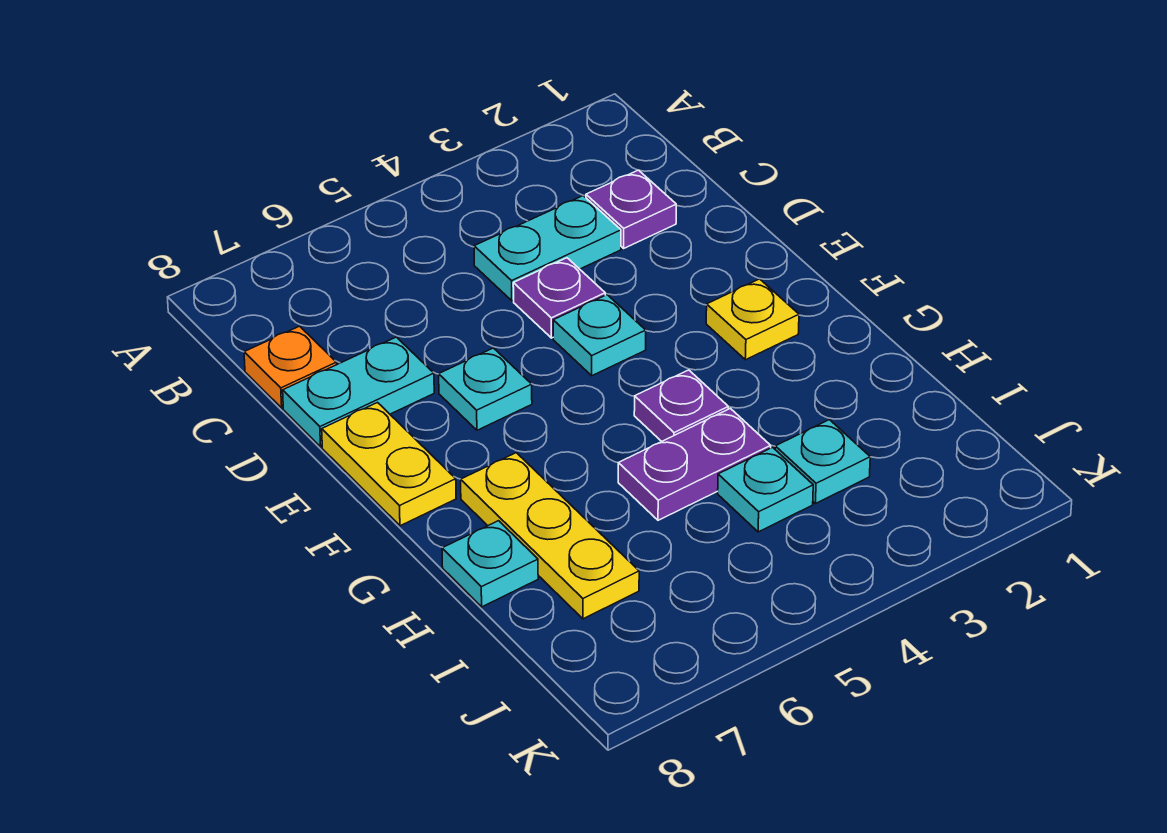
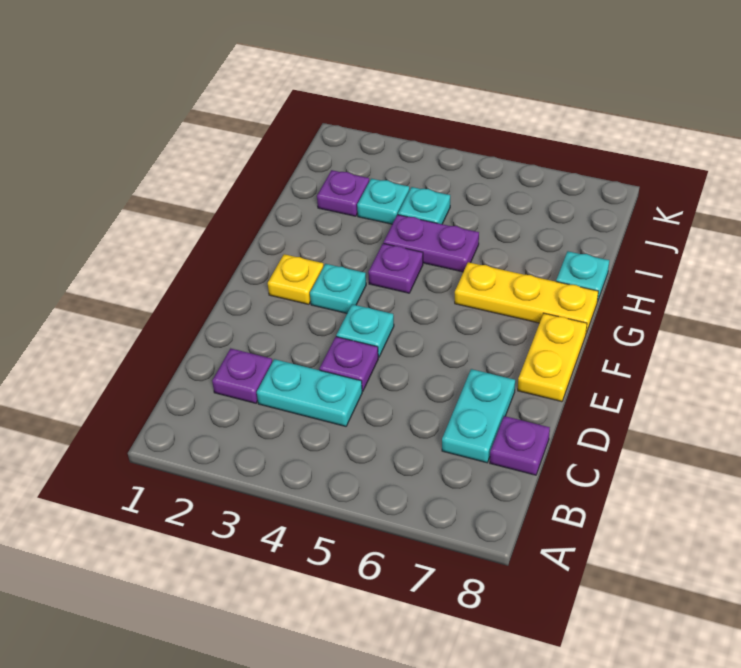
orange plate C8 level 1 -> purple plate C8 level 1
cyan plate D7:D8 level 1 -> cyan plate C7:D7 level 1
cyan plate E6 level 1 -> cyan plate F3 level 1
yellow plate G7:I7 level 1 -> yellow plate G6:G8 level 1
none -> purple plate I2 level 1

